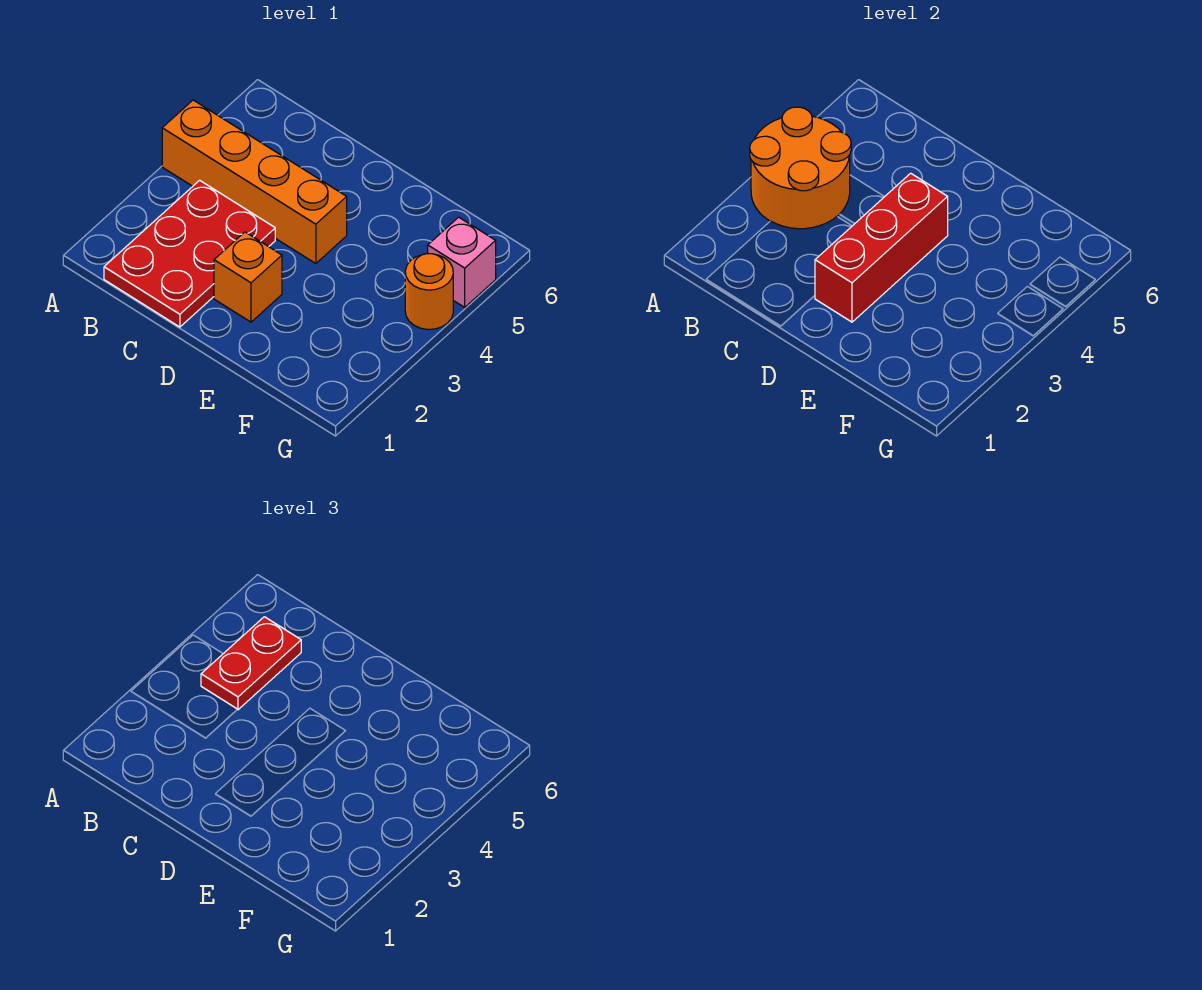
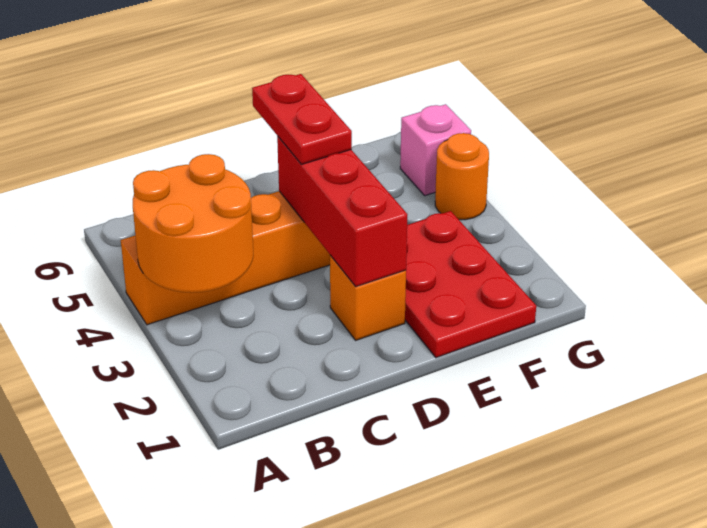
red plate B1:C3 level 1 -> red plate E1:F3 level 1
red plate B4:B5 level 3 -> red plate D4:D5 level 3

